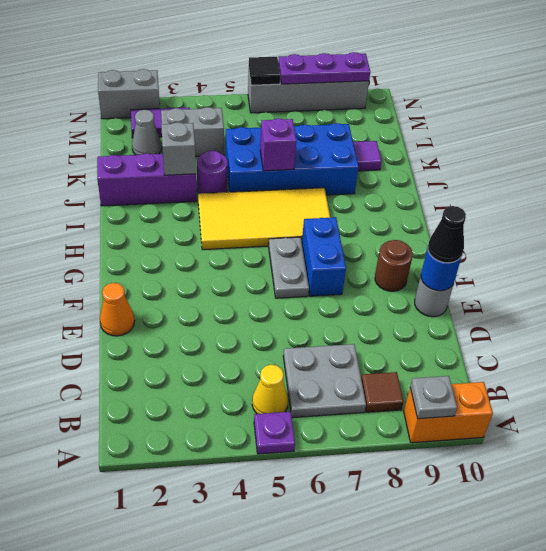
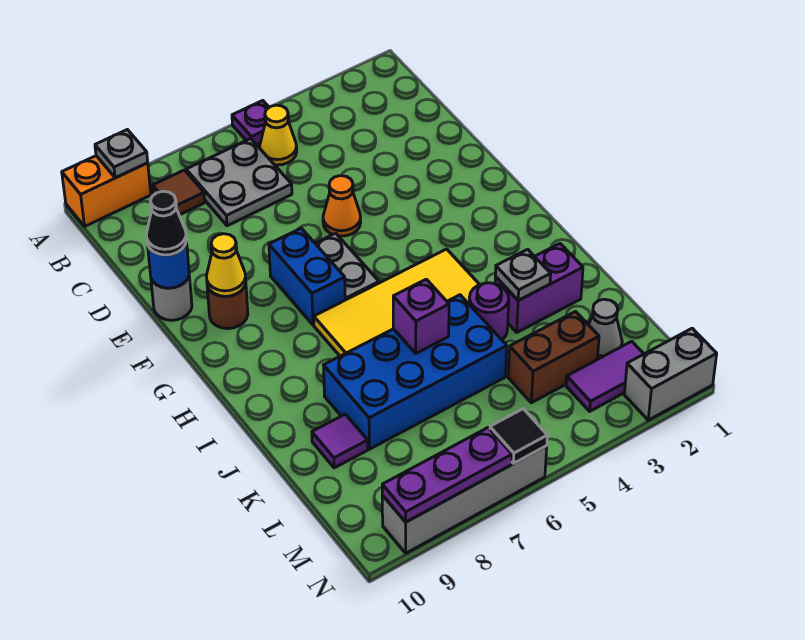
orange cone E1 level 1 -> orange cone E5 level 1
none -> yellow cone F9 level 2
purple brick J1:J3 level 1 -> purple brick J2:J3 level 1
grey brick J3 level 2 -> grey plate J3 level 2
grey brick L3:L4 level 1 -> brown brick L3:L4 level 1

